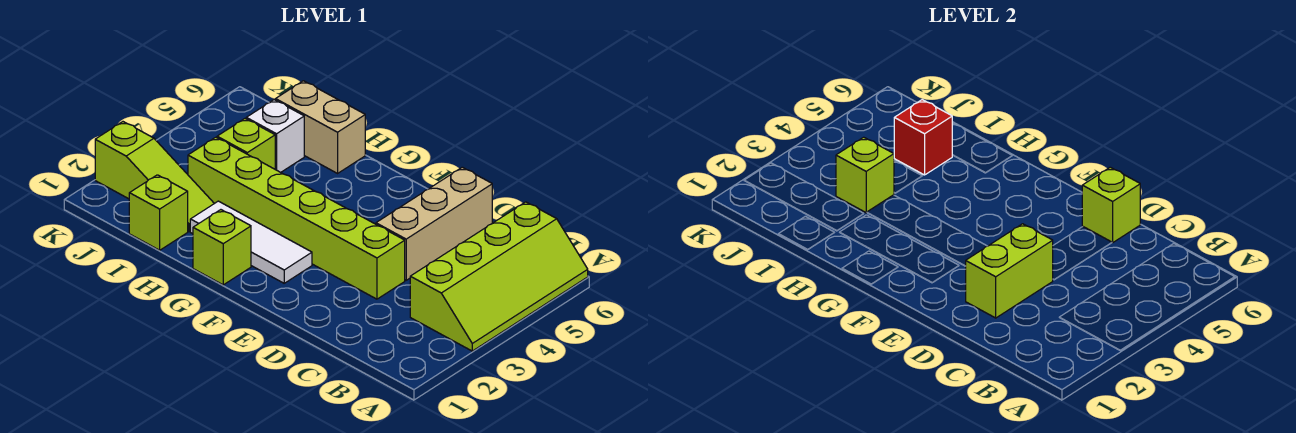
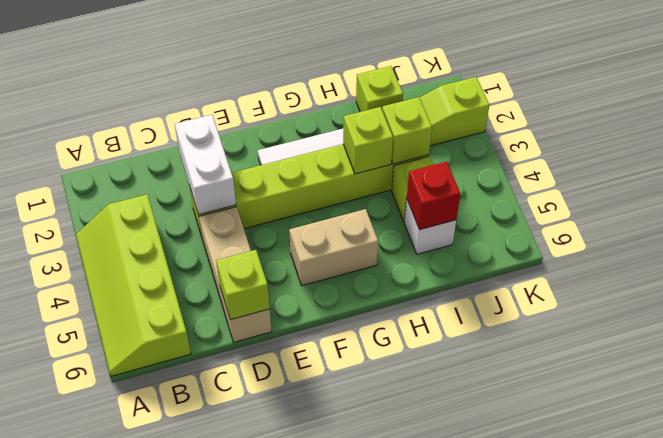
lime brick D2:D3 level 2 -> white brick D2:D3 level 2
lime brick G1 level 1 -> lime brick H3 level 2
tan brick H6:I6 level 1 -> tan brick F5:G5 level 1

